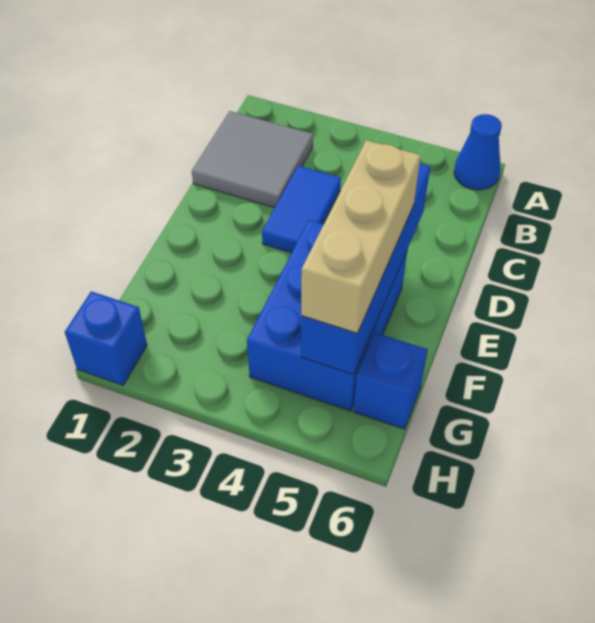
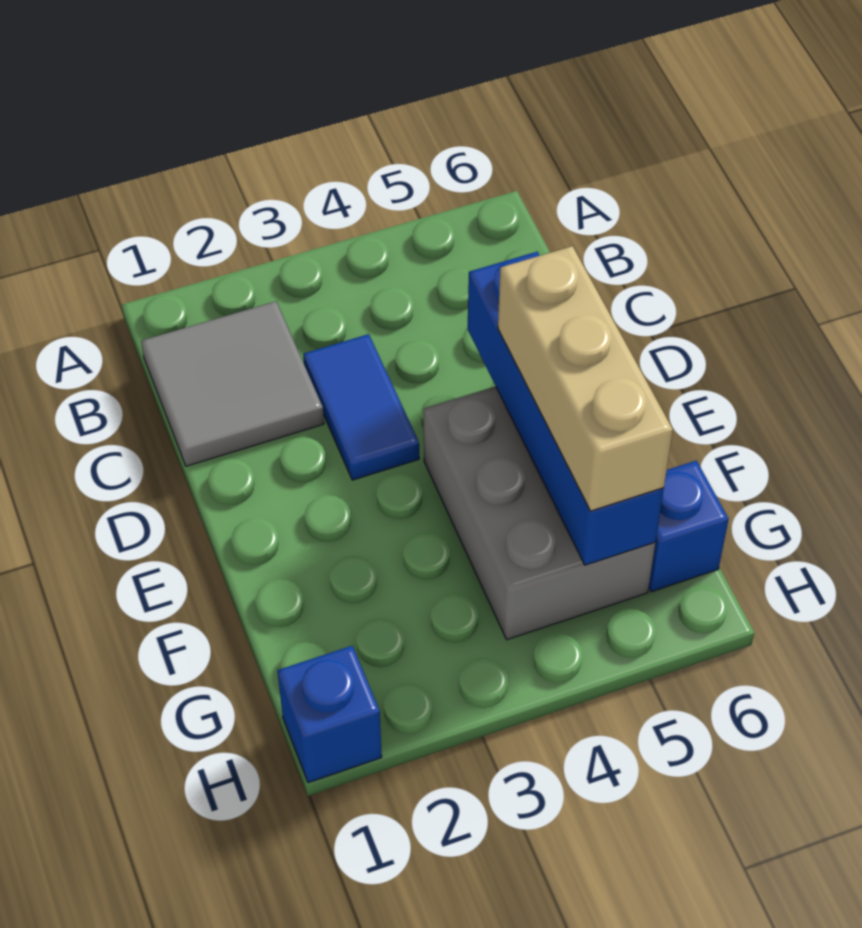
blue cone A6 level 1 -> none
blue brick E4:G5 level 1 -> grey brick E4:G5 level 1

